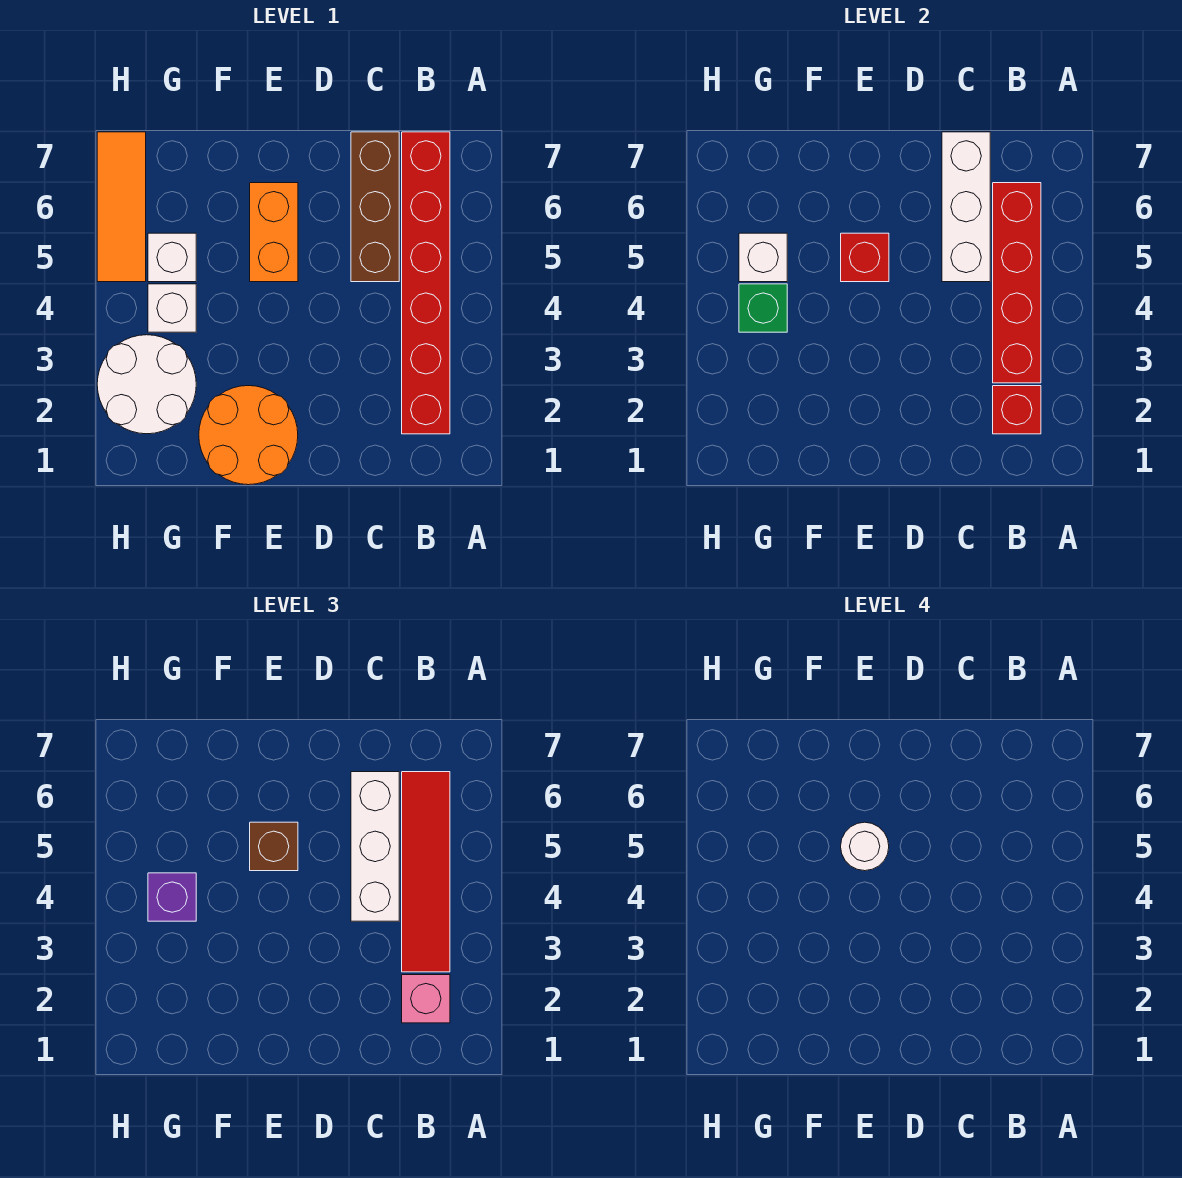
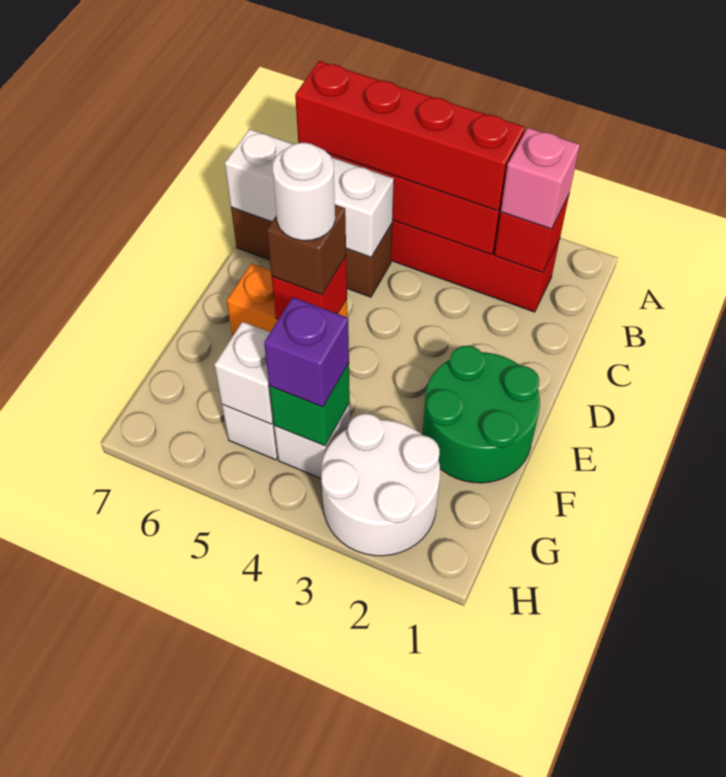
red tile B3:B6 level 3 -> red brick B3:B6 level 3
white brick C4:C6 level 3 -> none
orange round brick E1:F2 level 1 -> green round brick E1:F2 level 1
orange tile H5:H7 level 1 -> none

